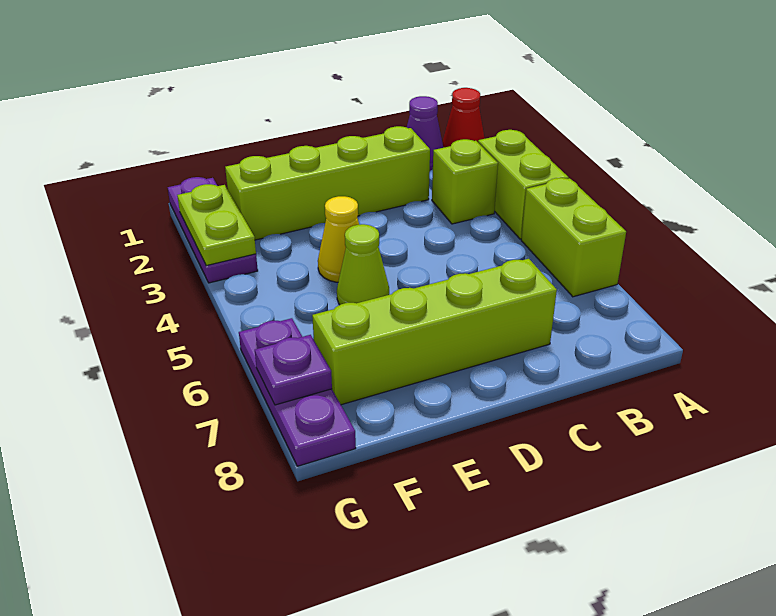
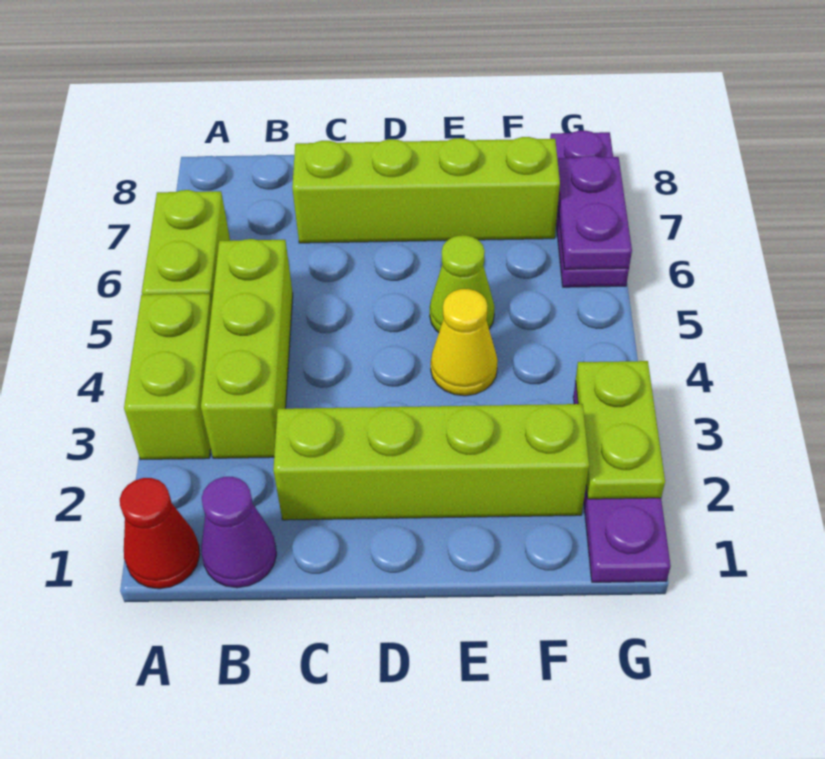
lime brick B3 level 1 -> lime brick B3:B5 level 1
purple plate G7 level 2 -> purple plate G6:G7 level 2

